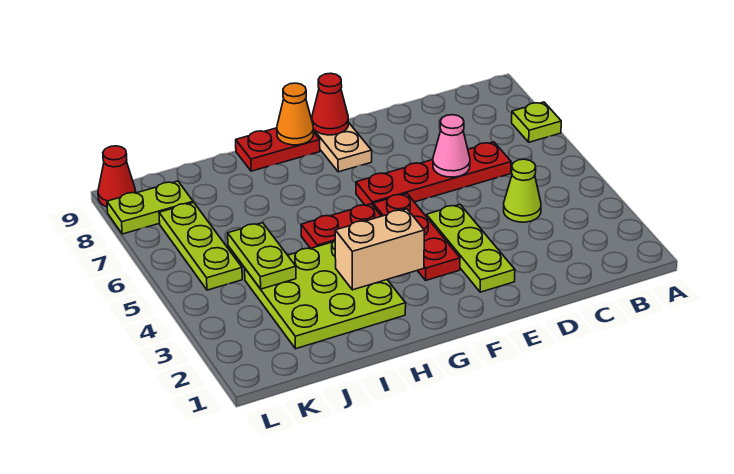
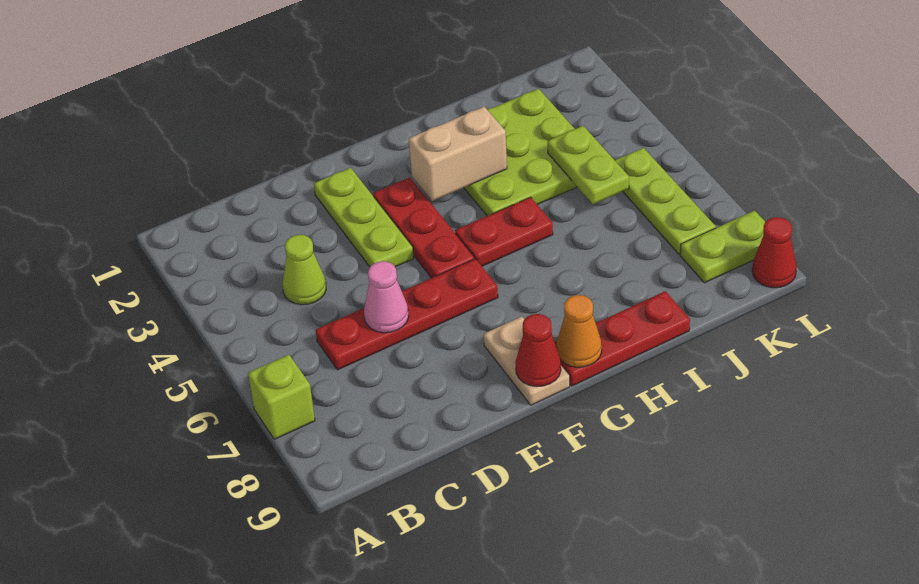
lime plate A7 level 1 -> lime brick A7 level 1
red plate G9:H9 level 1 -> red plate G9:I9 level 1

